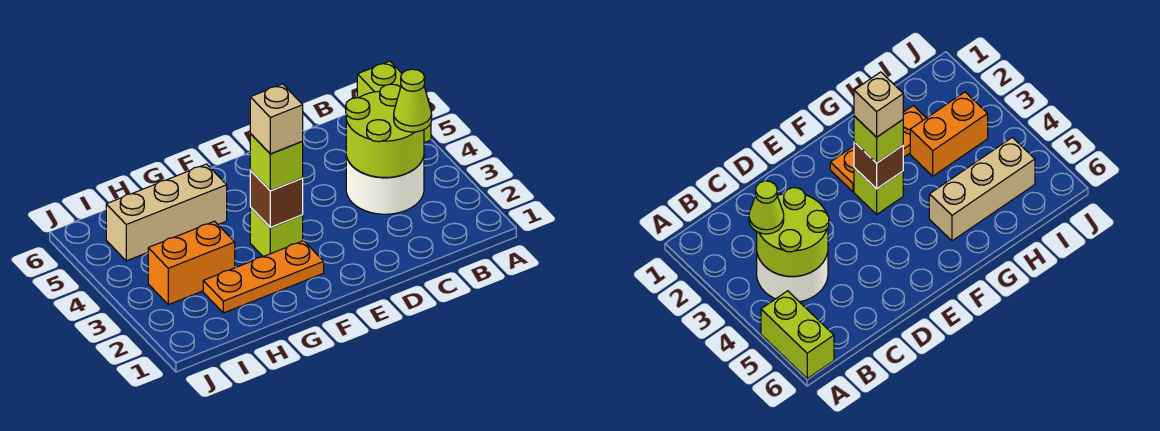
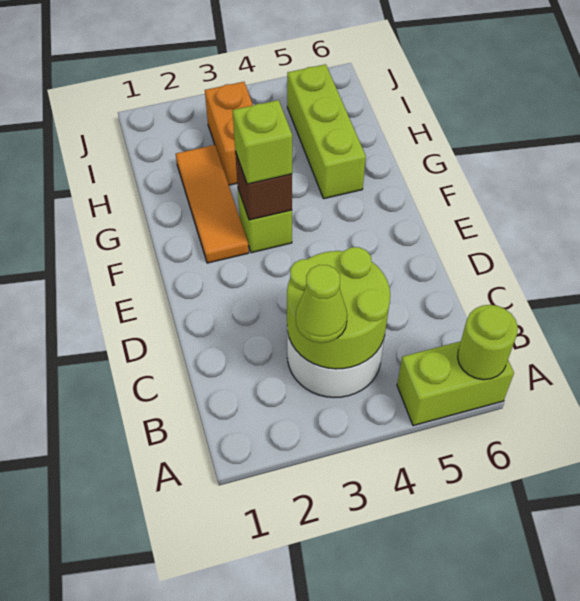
none -> lime round brick A6 level 2
orange plate F2:H2 level 1 -> orange tile F2:H2 level 1
tan brick F3 level 4 -> none
tan brick G5:I5 level 1 -> lime brick G5:I5 level 1

